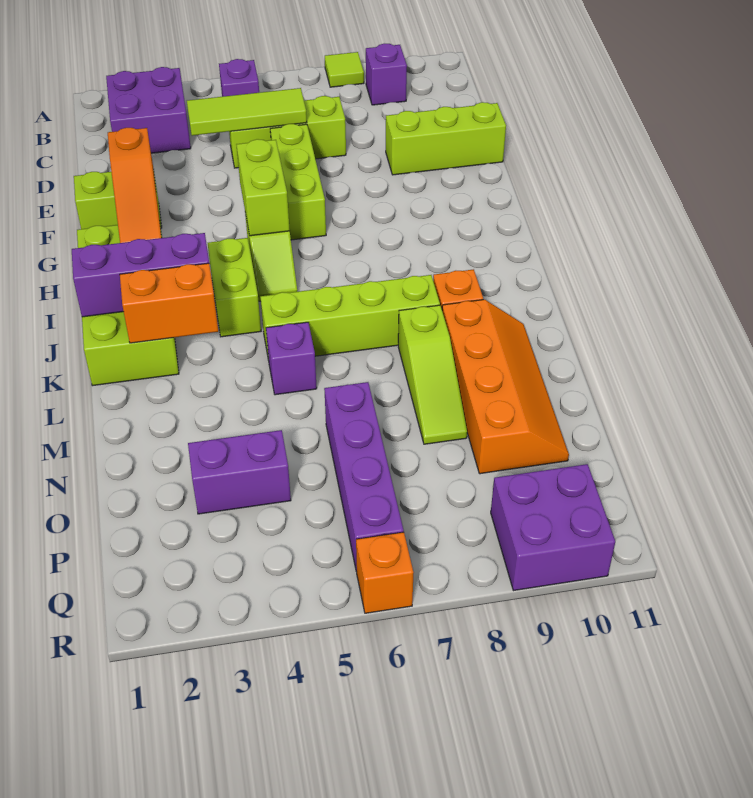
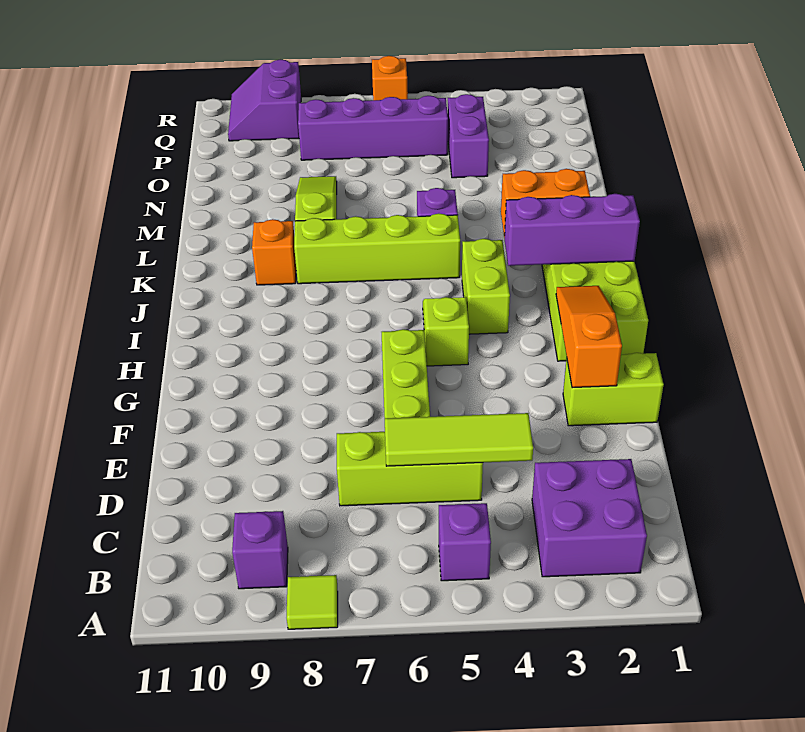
lime brick E9:E11 level 1 -> none
lime brick G5:H5 level 2 -> none
orange slope L9:O10 level 1 top 9 -> none
purple brick N6:Q6 level 1 -> purple brick P5:P8 level 1
purple brick O3:O4 level 1 -> purple brick O4:P4 level 1
purple brick Q9:R10 level 1 -> purple slope Q9:R10 level 1 top 9

